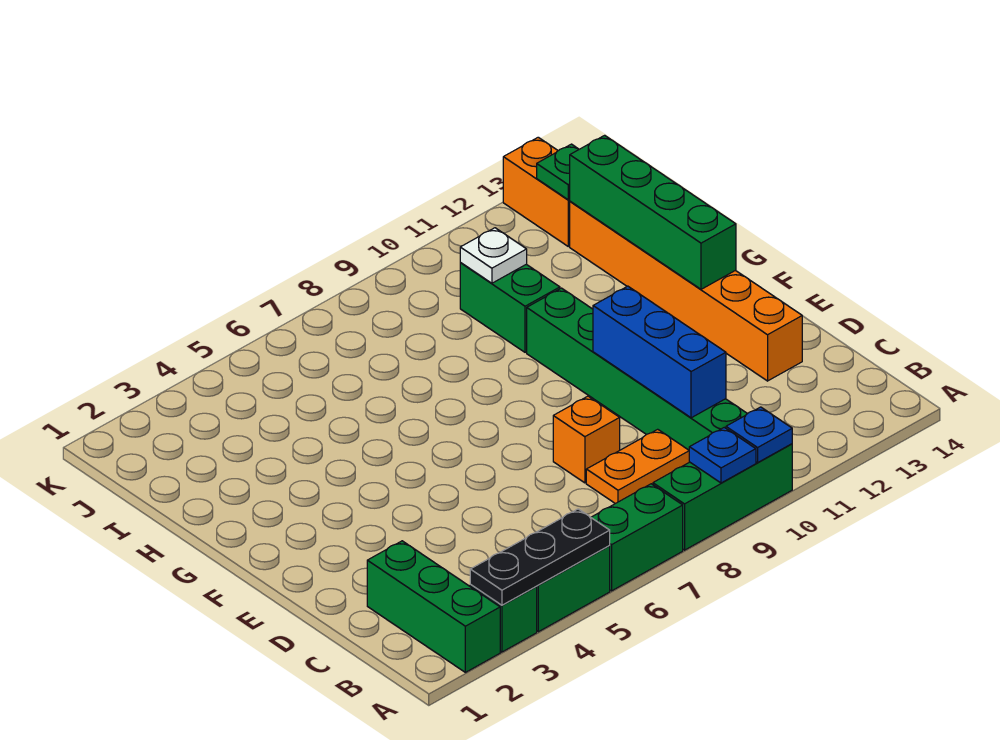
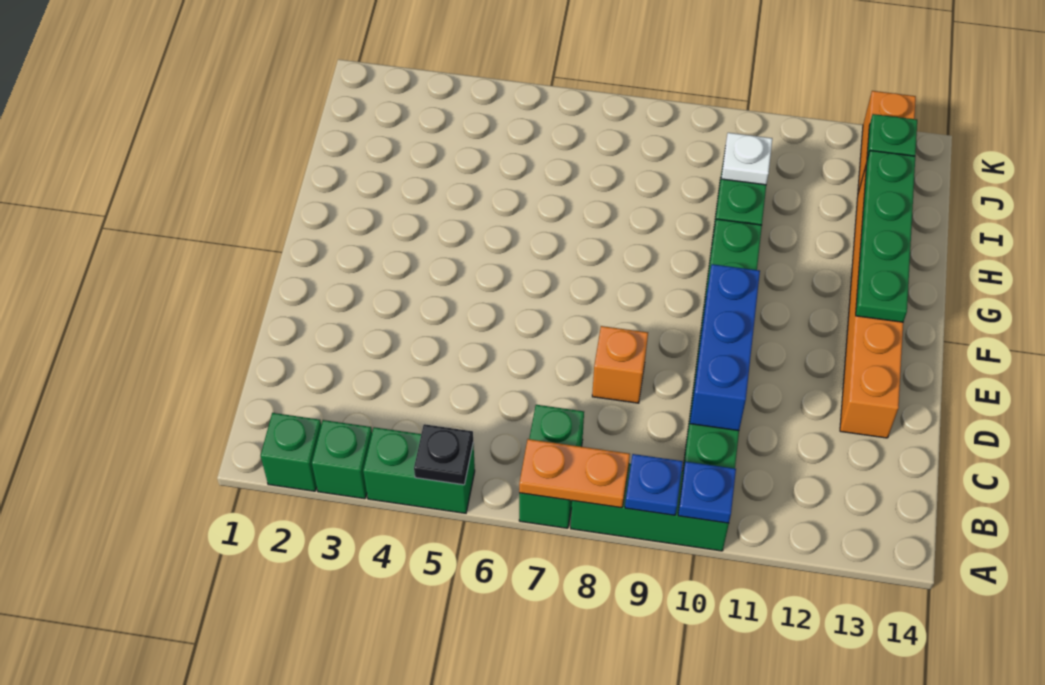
green brick A2:C2 level 1 -> green brick A2 level 1
black plate A3:A5 level 2 -> black plate A5 level 2
green brick A6:A7 level 1 -> green brick A7:B7 level 1
orange plate C8:C9 level 1 -> orange plate A7:A8 level 2
green brick F13:I13 level 2 -> green plate F13:I13 level 2

